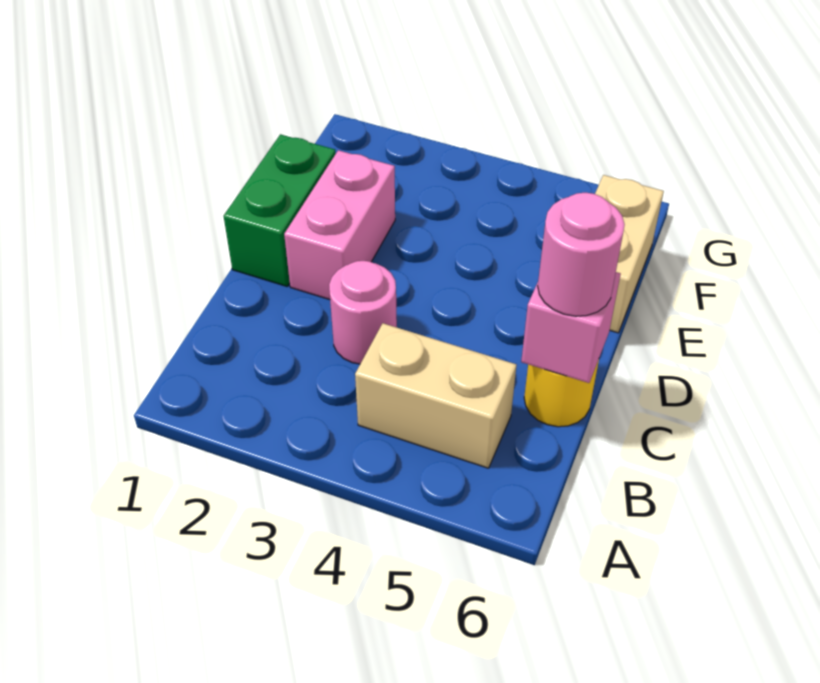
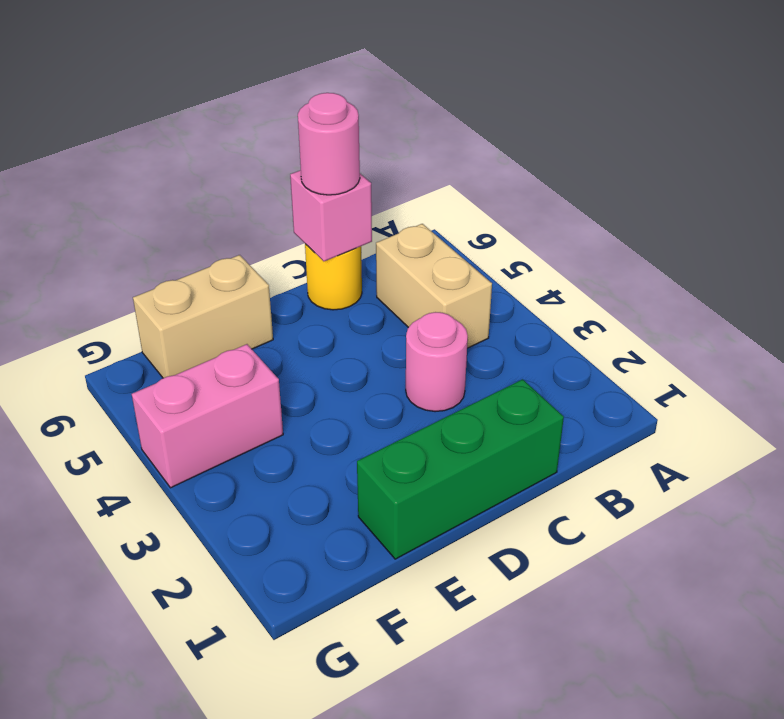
green brick D1:E1 level 1 -> green brick C1:E1 level 1
pink brick D2:E2 level 1 -> pink brick F4:G4 level 1

